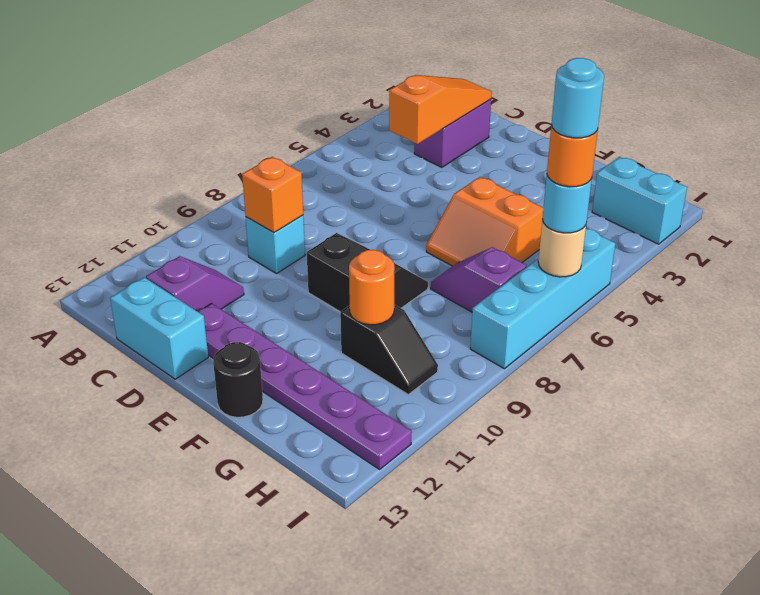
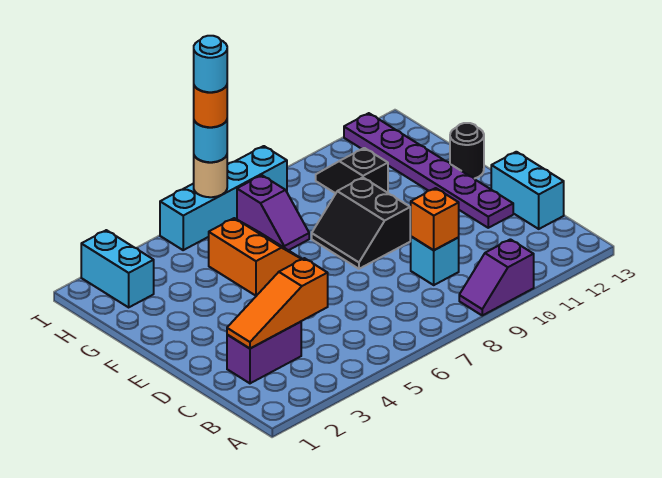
purple slope C11:C12 level 1 top 12 -> purple slope A9:A10 level 1 top 10
orange round brick G10 level 2 -> none

